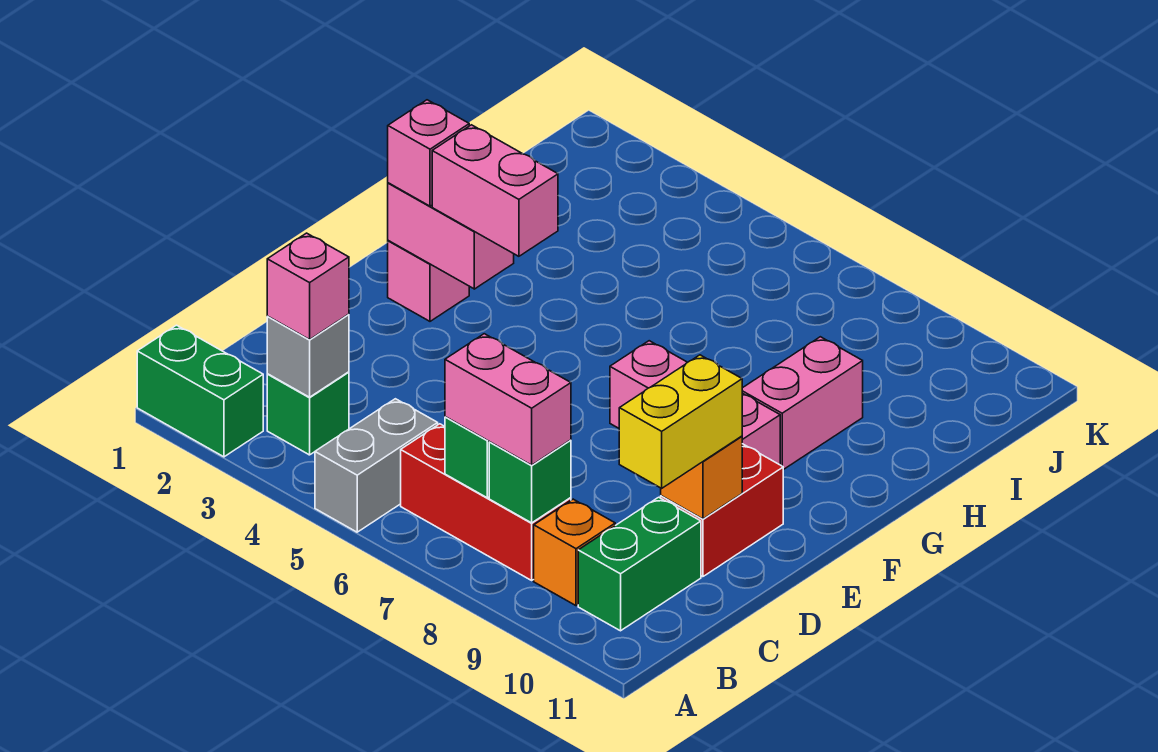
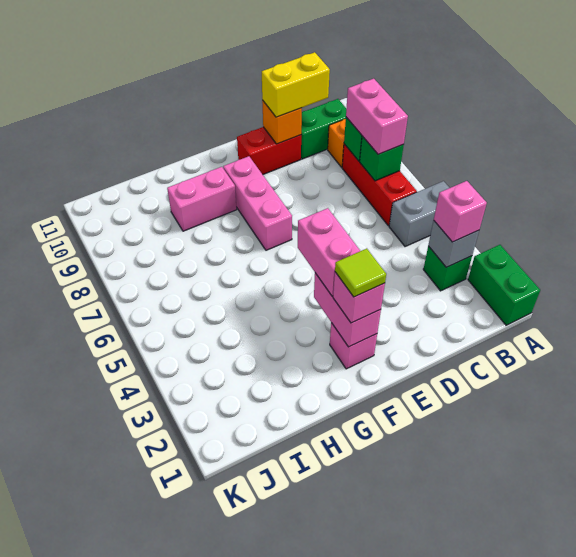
none -> lime tile F2 level 4

